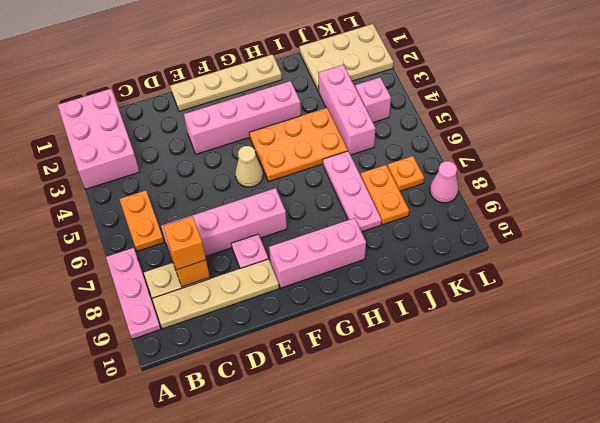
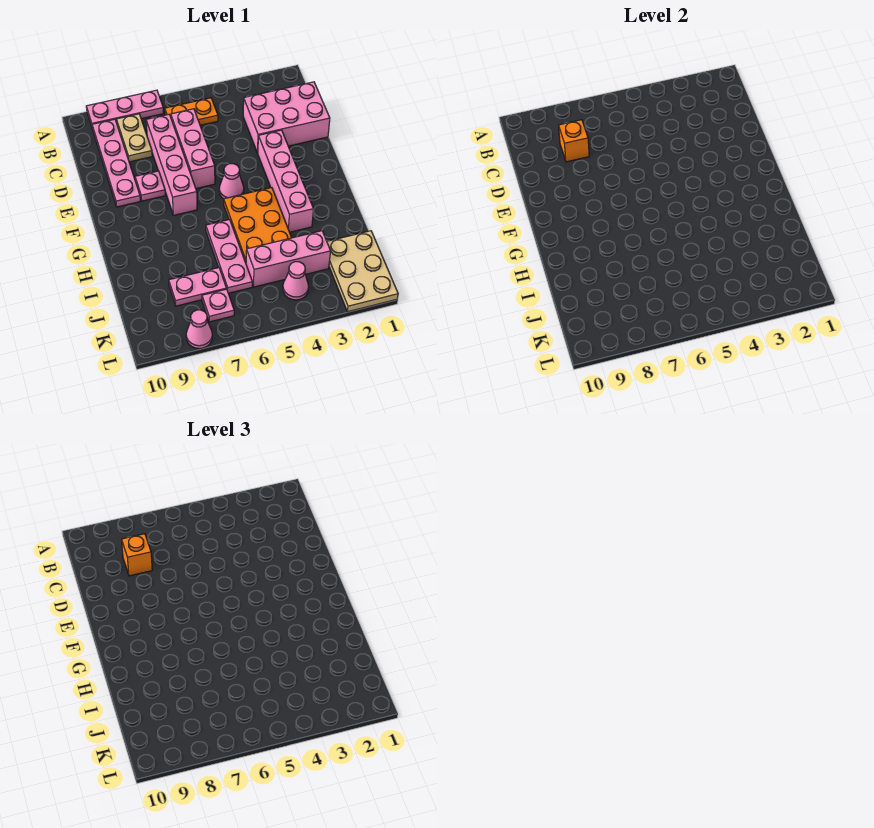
pink brick A1:B3 level 1 -> pink brick C1:D3 level 1
tan plate B9:E9 level 1 -> pink plate B9:E9 level 1
tan plate E1:H1 level 1 -> none
tan cone F5 level 1 -> pink cone F5 level 1
pink brick F9:H9 level 1 -> pink brick C6:E6 level 1
pink plate I6:I8 level 1 -> pink plate H6:J6 level 1
orange plate J7:J8 level 1 -> pink plate J7:J8 level 1
pink brick K4 level 1 -> pink cone K4 level 1
orange plate K7 level 1 -> pink plate K7 level 1

